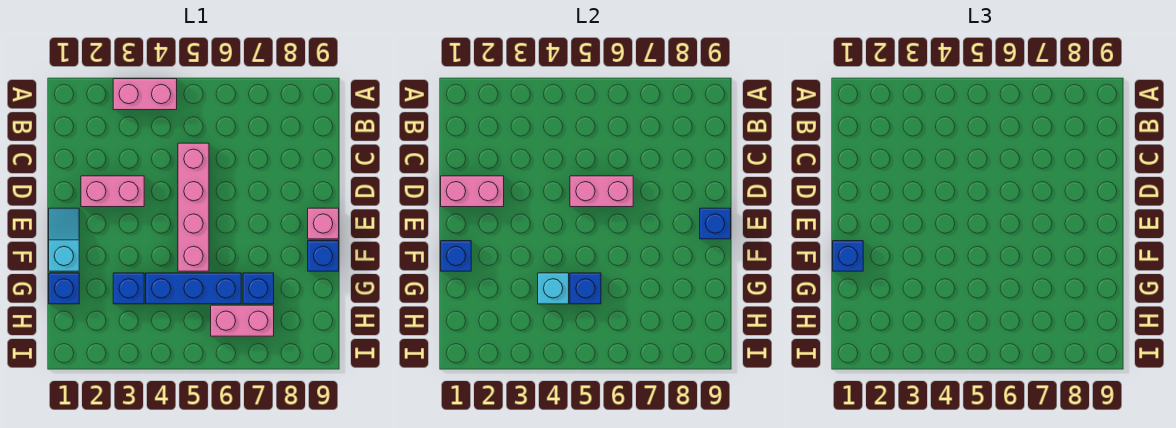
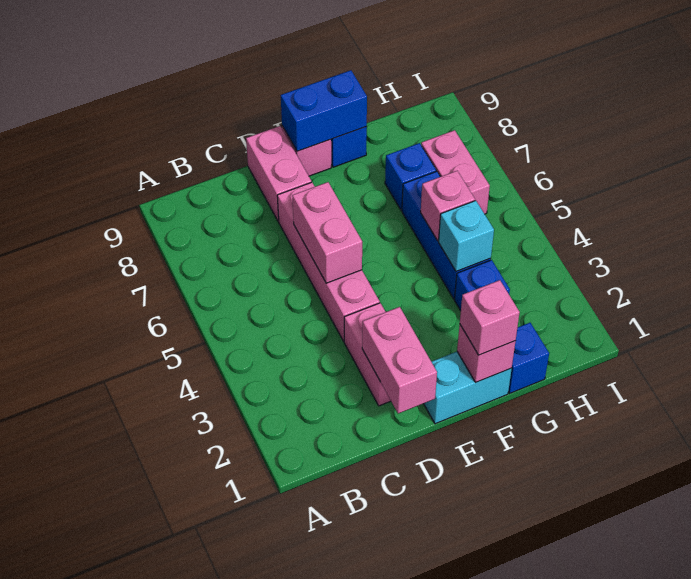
pink brick A3:A4 level 1 -> pink brick D8:D9 level 1
pink brick C5:F5 level 1 -> pink brick D4:D7 level 1
cyan slope E1:F1 level 1 top F -> cyan brick E1:F1 level 1
blue brick E9 level 2 -> blue brick E9:F9 level 2
blue brick F1 level 2 -> pink brick F1 level 2
blue brick F1 level 3 -> pink brick F1 level 3
blue brick G5 level 2 -> pink brick G5 level 2

